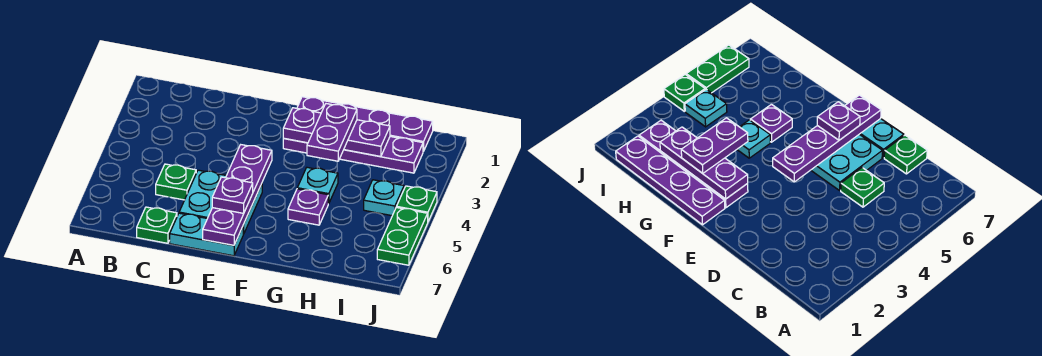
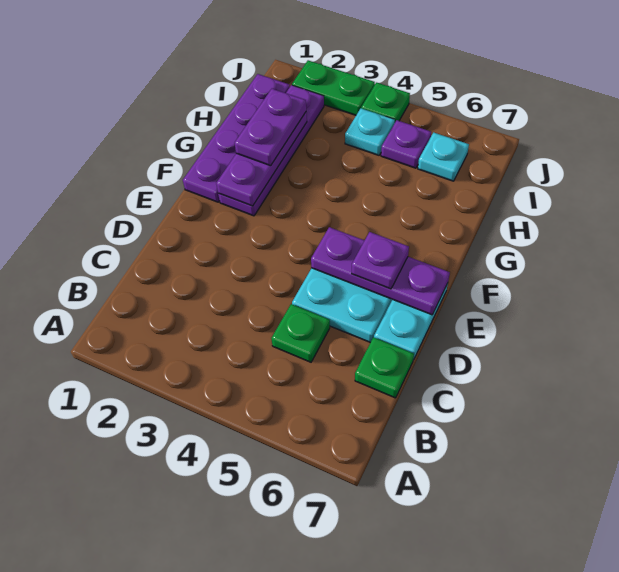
purple plate E4:E7 level 2 -> purple plate E5:E7 level 2
purple plate G2:G3 level 3 -> purple plate G2:H2 level 3
cyan plate G4 level 1 -> cyan plate I6 level 1
purple plate G5 level 1 -> purple plate I5 level 1
green plate J5:J6 level 1 -> green plate J2:J3 level 1

